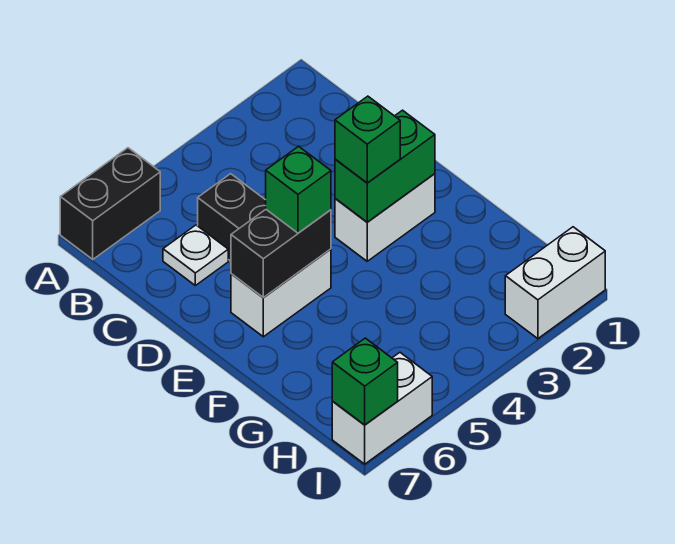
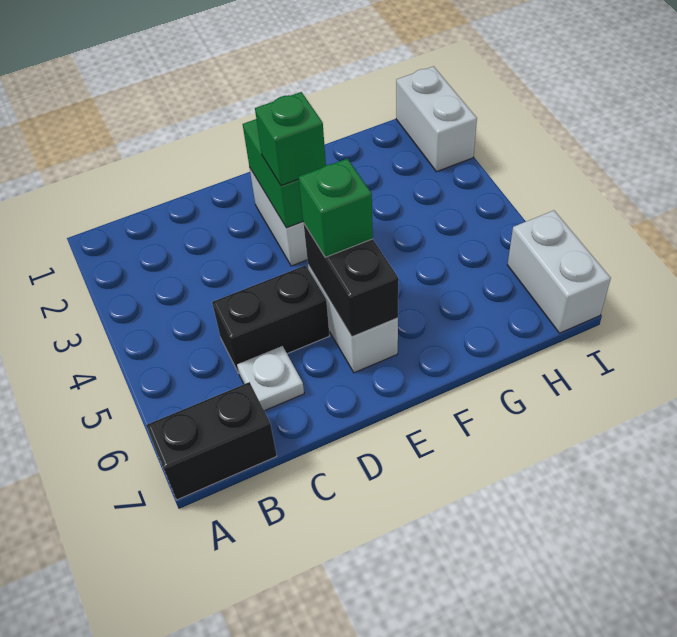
black brick A6:A7 level 1 -> black brick A7:B7 level 1
green brick I7 level 2 -> none

